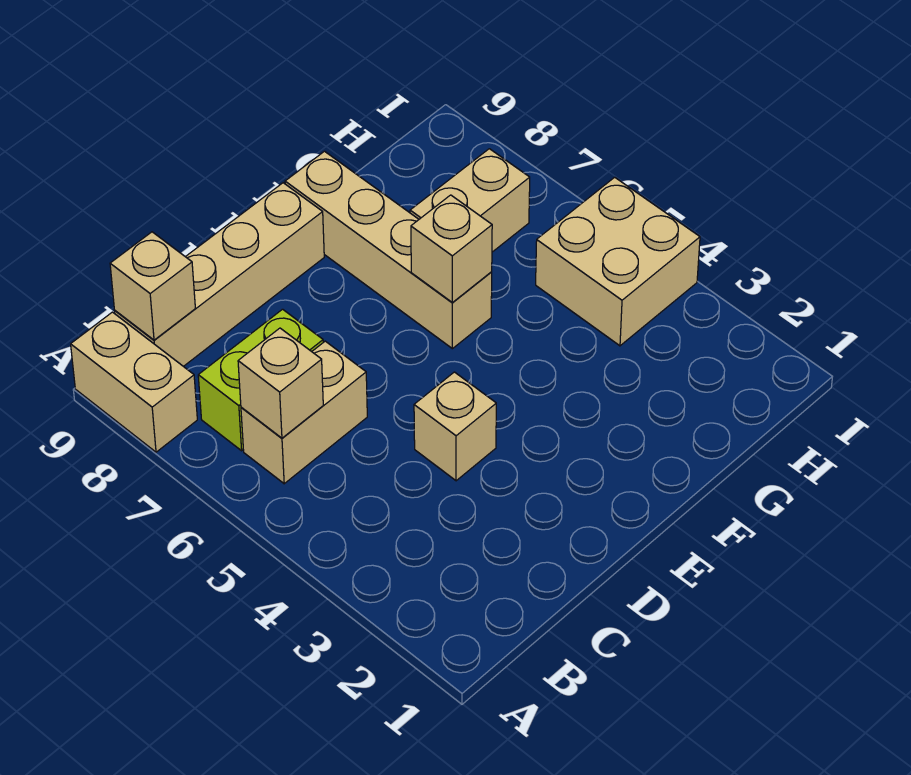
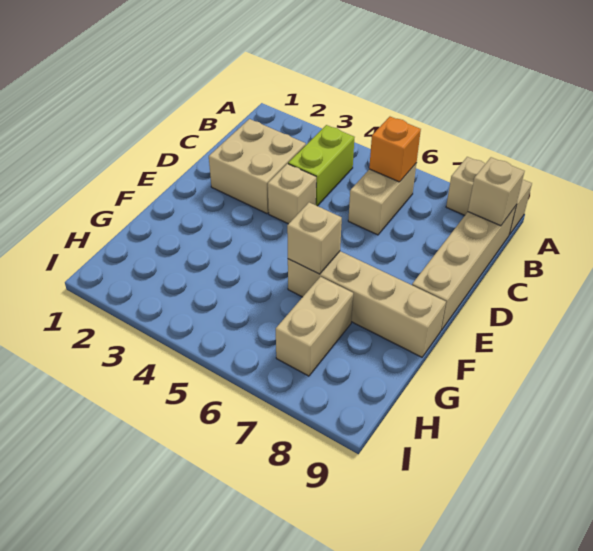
tan brick B6 level 2 -> orange brick B6 level 2
lime brick B7:C7 level 1 -> lime brick B4:C4 level 1
tan brick H4:I5 level 1 -> tan brick C2:D3 level 1

